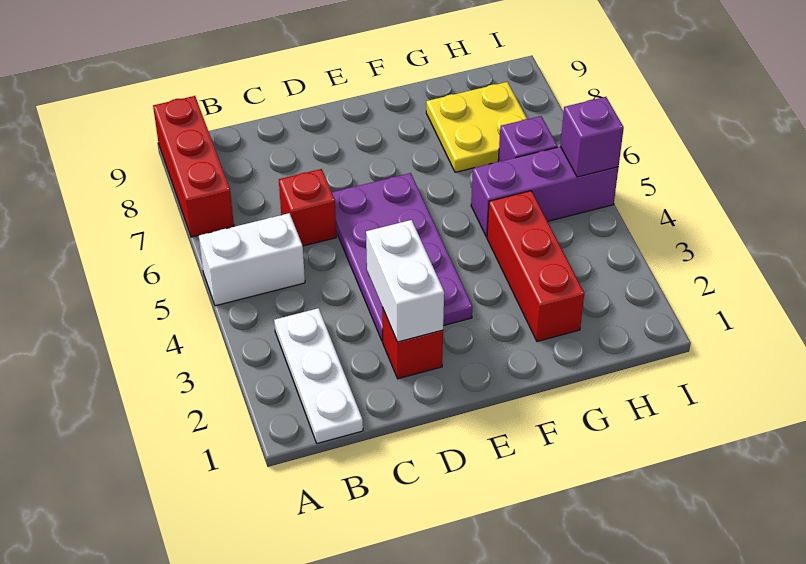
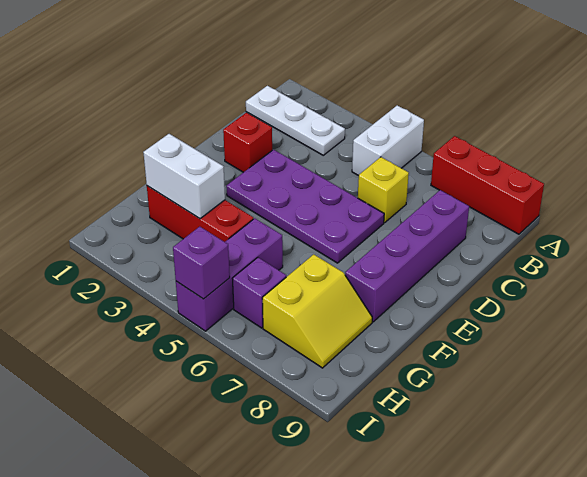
red brick C6 level 1 -> yellow brick C6 level 1
none -> purple brick C8:F8 level 1
white brick D2:D3 level 2 -> white brick G2:G3 level 2
yellow plate G7:H8 level 1 -> yellow slope G7:H8 level 1 top 7

